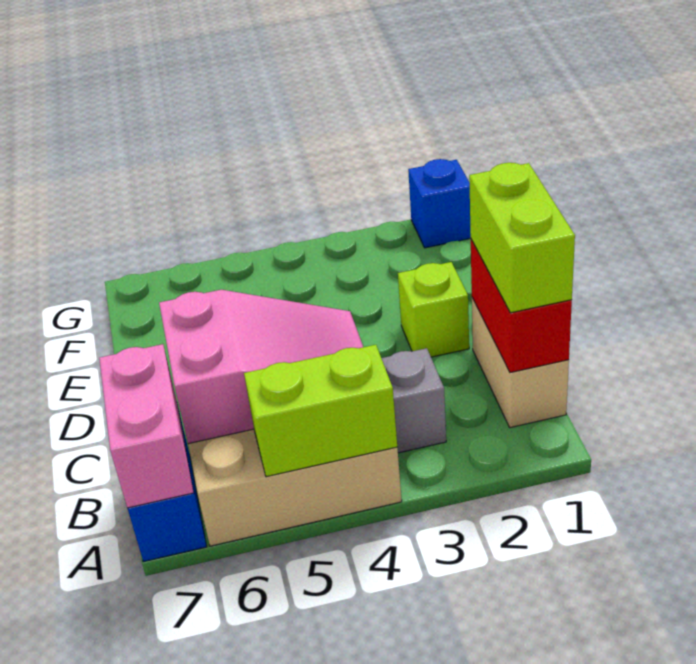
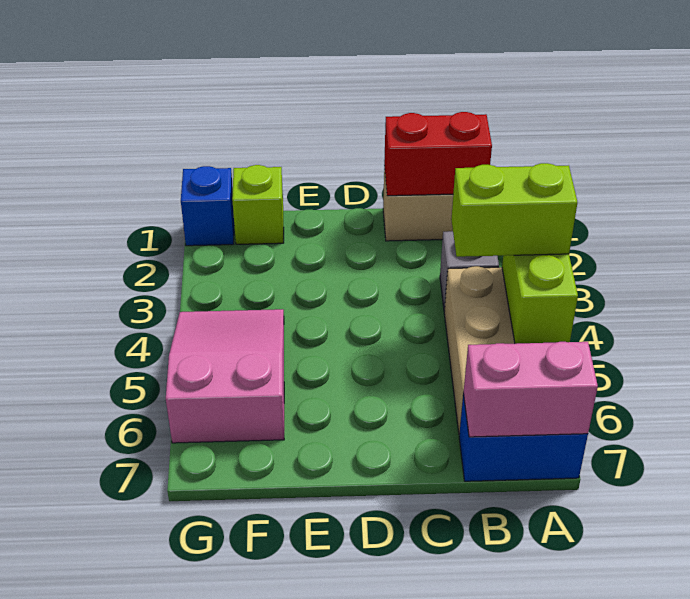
lime brick B1:C1 level 3 -> lime brick A4:B4 level 3
pink slope B4:C6 level 2 top 6 -> pink slope F4:G6 level 1 top 6
lime brick D2 level 1 -> lime brick F1 level 1

